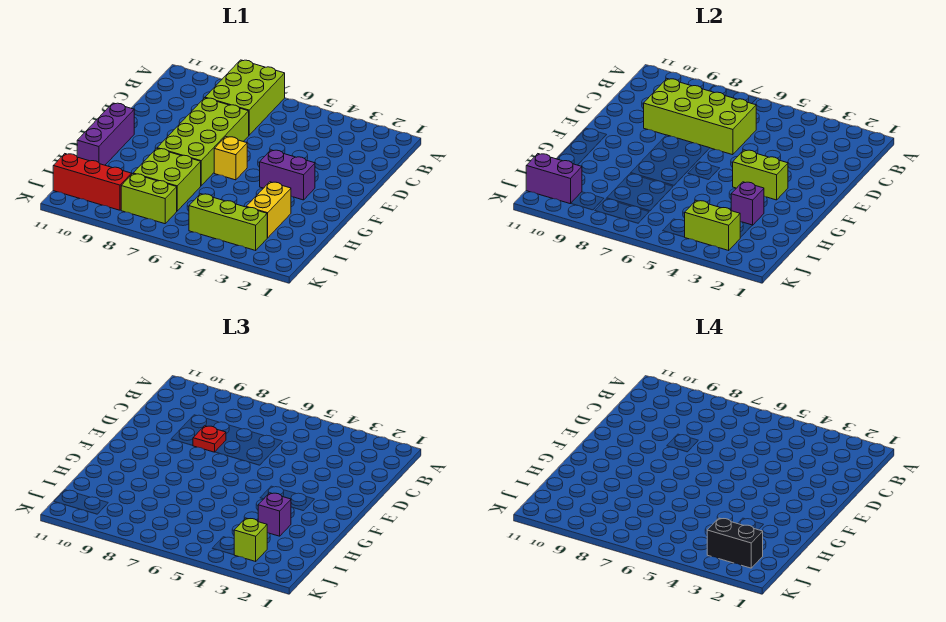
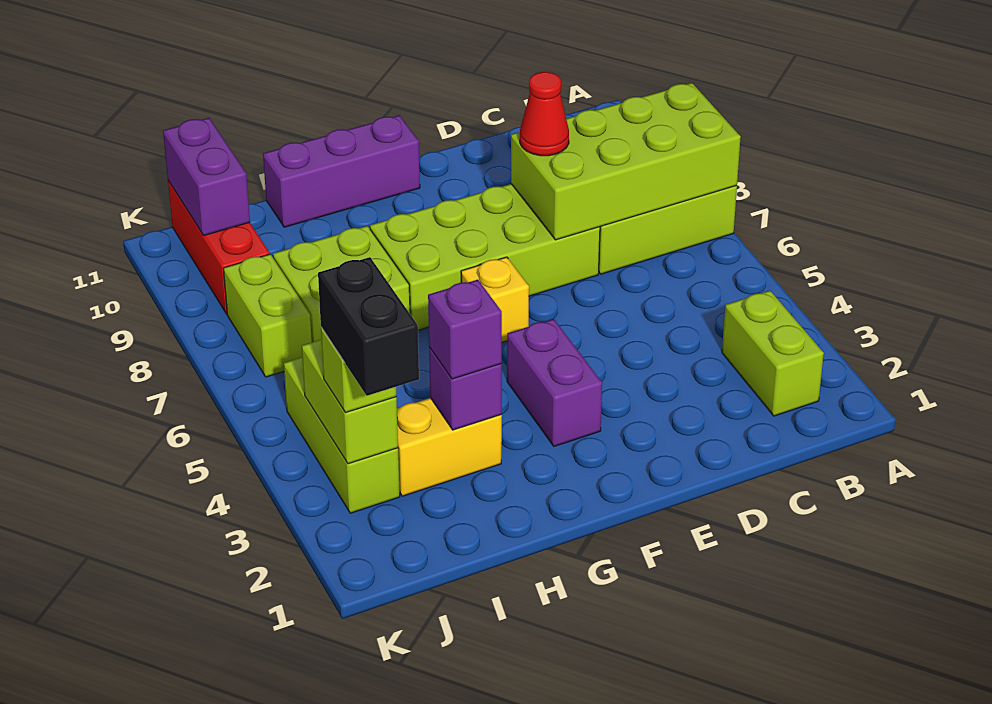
lime brick C6:D9 level 2 -> lime brick A7:D8 level 2
red plate D8 level 3 -> red cone D8 level 3
lime brick F3:F4 level 2 -> lime brick B2:B3 level 1

